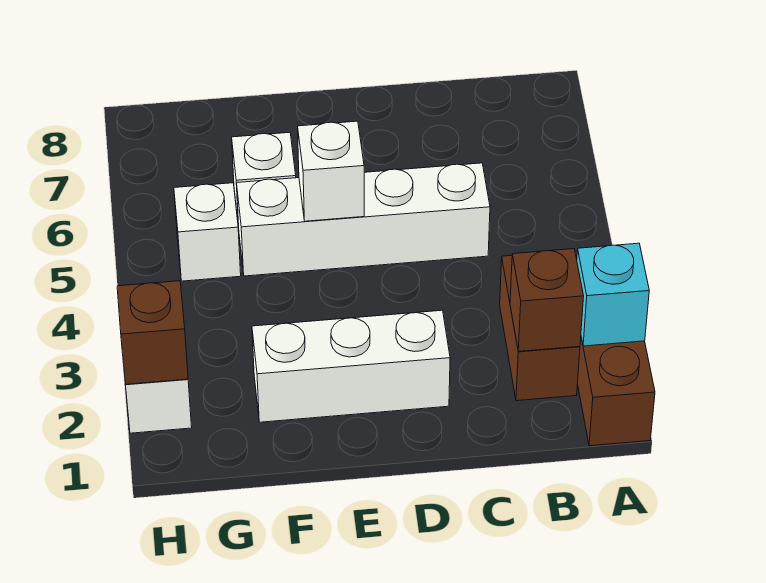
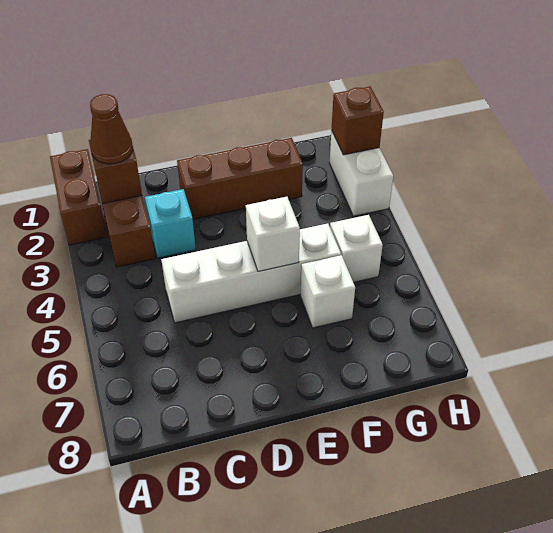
cyan brick A2 level 2 -> cyan brick C3 level 1
none -> brown cone B2 level 3
white brick D2:F2 level 1 -> brown brick D2:F2 level 1

